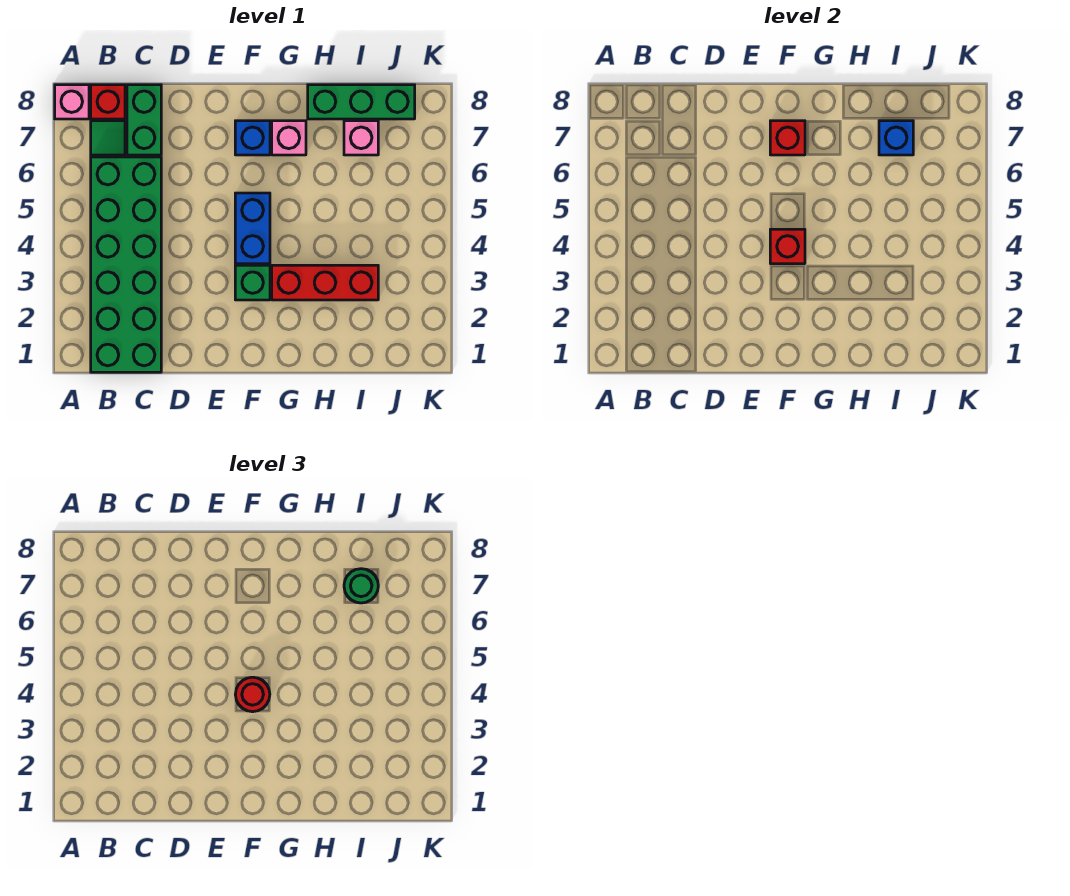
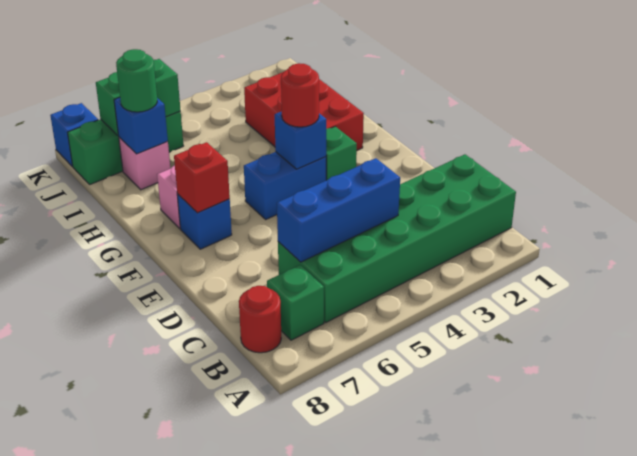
pink brick A8 level 1 -> none
green tile B7 level 1 -> green brick B7 level 1
red brick B8 level 1 -> red round brick B8 level 1
none -> blue brick C4:C6 level 2
green brick C7:C8 level 1 -> green brick J6:J7 level 2
red brick F4 level 2 -> blue brick F4 level 2
red brick G3:I3 level 1 -> red brick G2:I3 level 1
green brick H8:J8 level 1 -> green brick J6:J8 level 1
none -> blue brick K8 level 1

